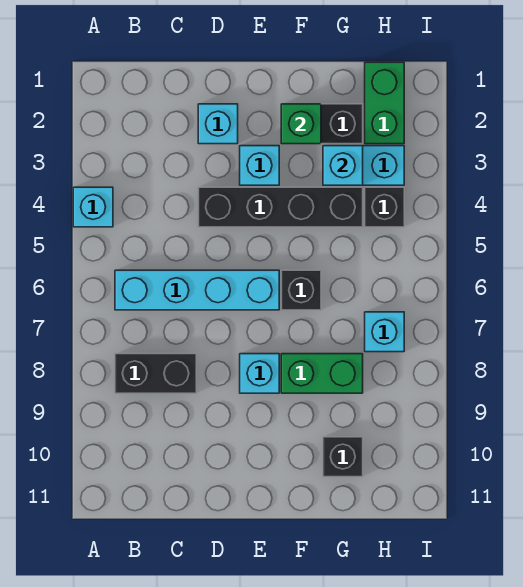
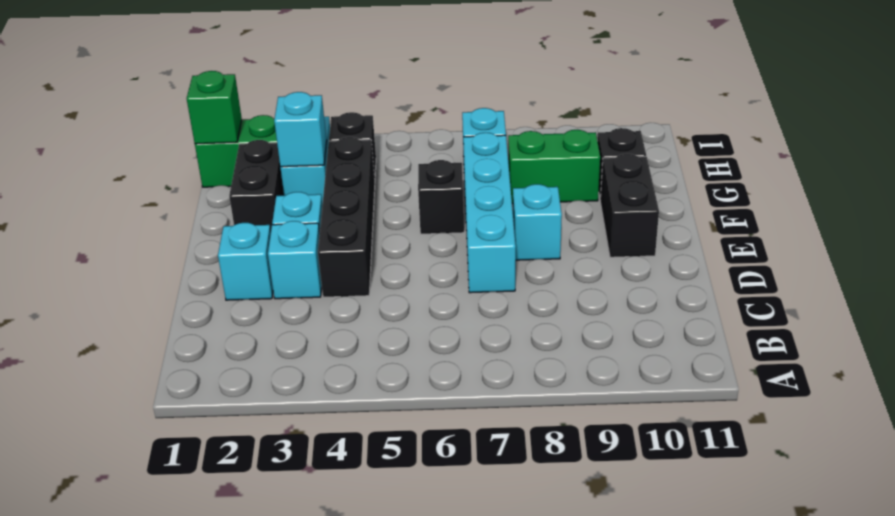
cyan brick A4 level 1 -> cyan brick D3 level 1
cyan brick B6:E6 level 1 -> cyan brick D7:G7 level 1
black brick B8:C8 level 1 -> black brick E10:F10 level 1
green brick F2 level 2 -> green brick H1 level 2
green brick F8:G8 level 1 -> green brick G8:G9 level 1

